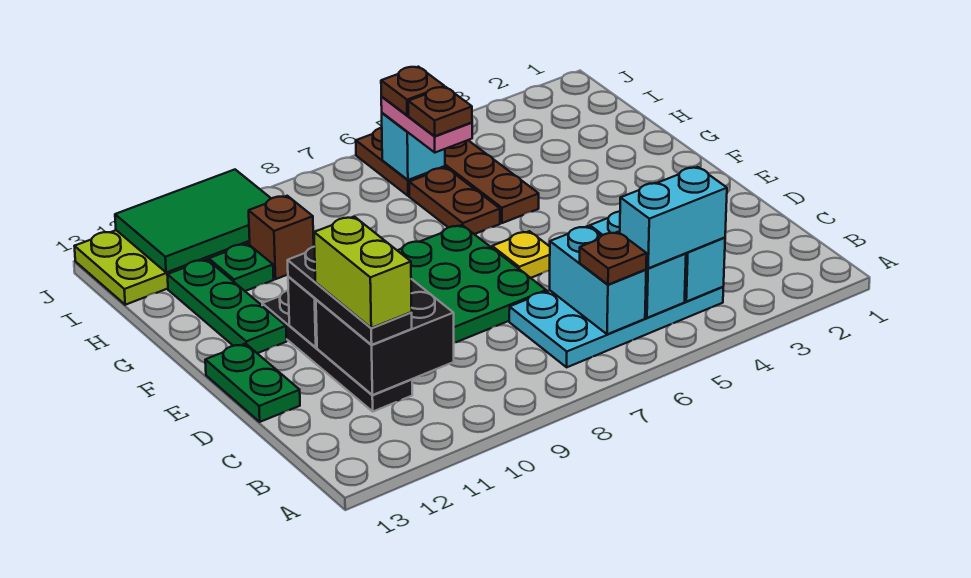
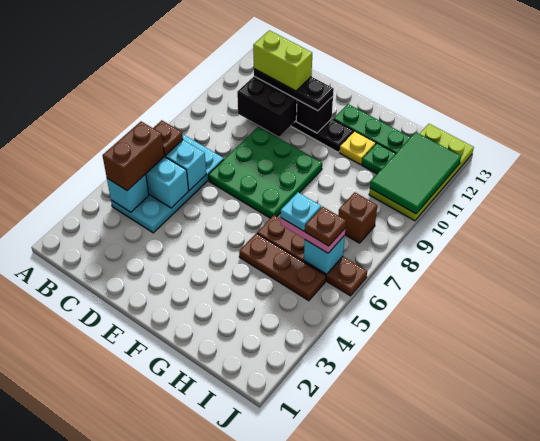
cyan brick B4:B5 level 3 -> brown brick B4:B5 level 3
green plate D13:E13 level 1 -> none
yellow plate E6 level 1 -> yellow plate G11 level 1
brown plate H6 level 4 -> cyan plate H6 level 4
brown brick H10 level 1 -> brown brick I8 level 1

